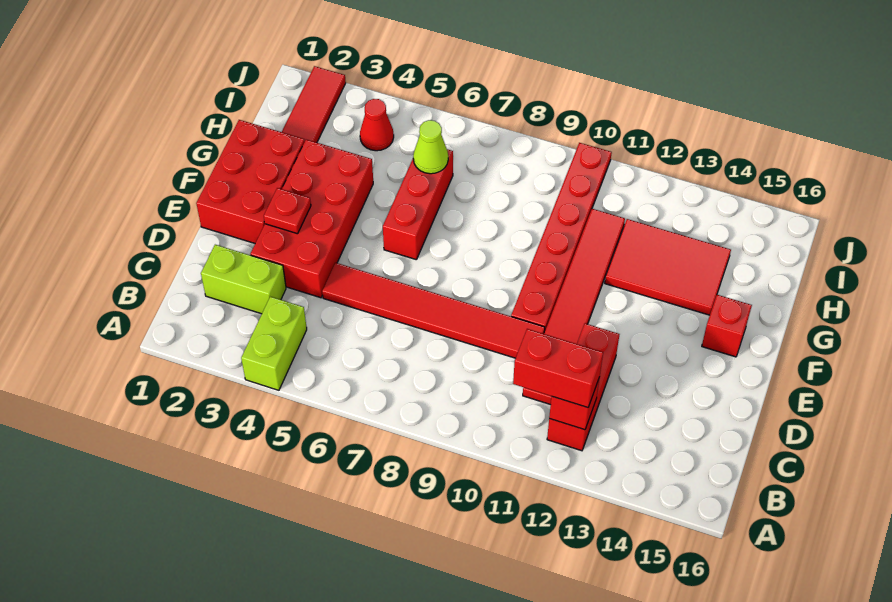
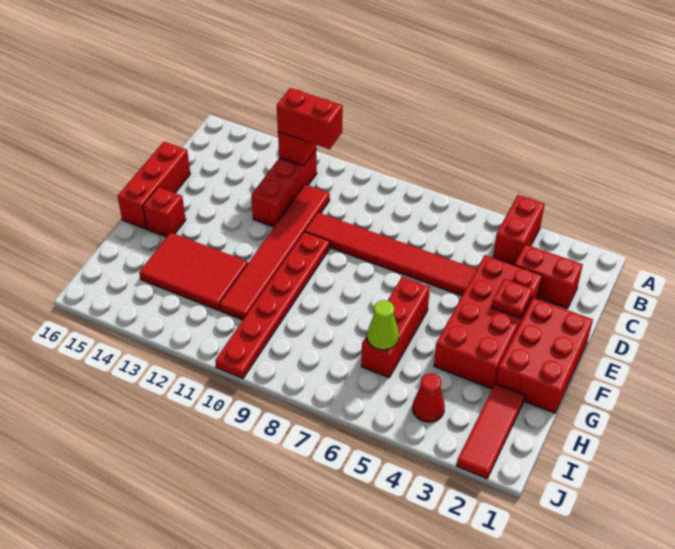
lime brick A4:B4 level 1 -> red brick A4:B4 level 1
lime brick C2:C3 level 1 -> red brick C2:C3 level 1
none -> red brick D16:F16 level 1

